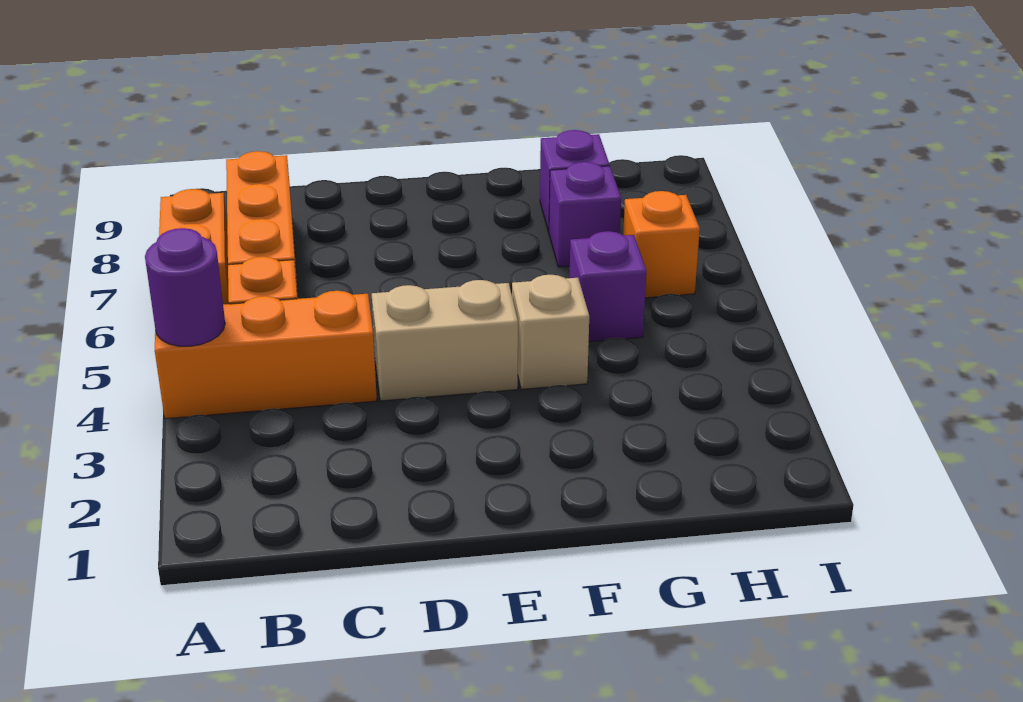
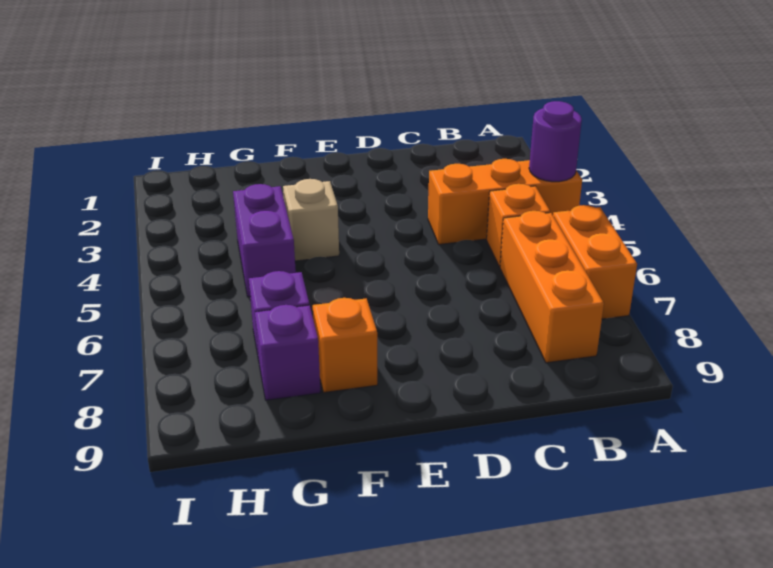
tan brick D4:E4 level 1 -> none
purple brick G5 level 1 -> purple brick G4:G5 level 1
orange brick H6 level 1 -> orange brick F8 level 1

